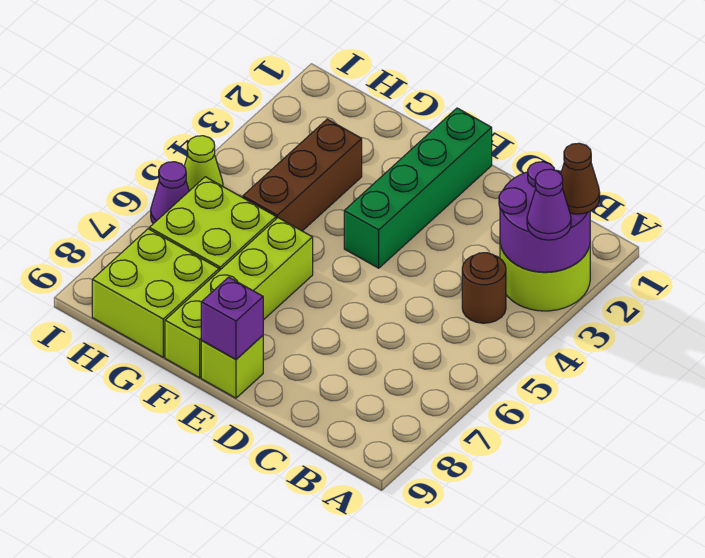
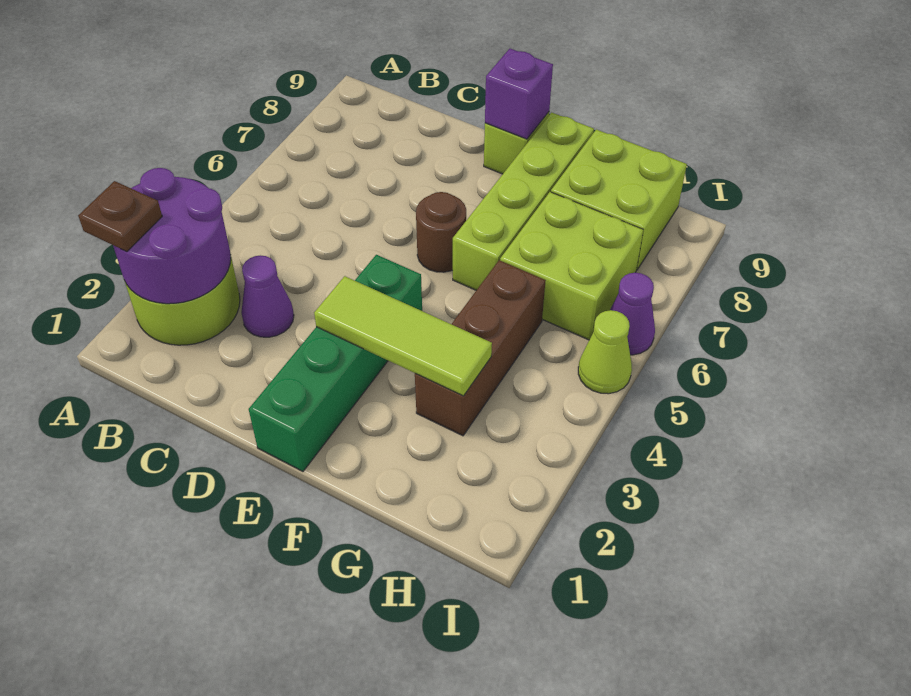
brown cone A2 level 3 -> brown plate A2 level 3
purple cone A3 level 3 -> purple cone C3 level 1
brown round brick B4 level 1 -> brown round brick E6 level 1
none -> lime tile E3:G3 level 2

